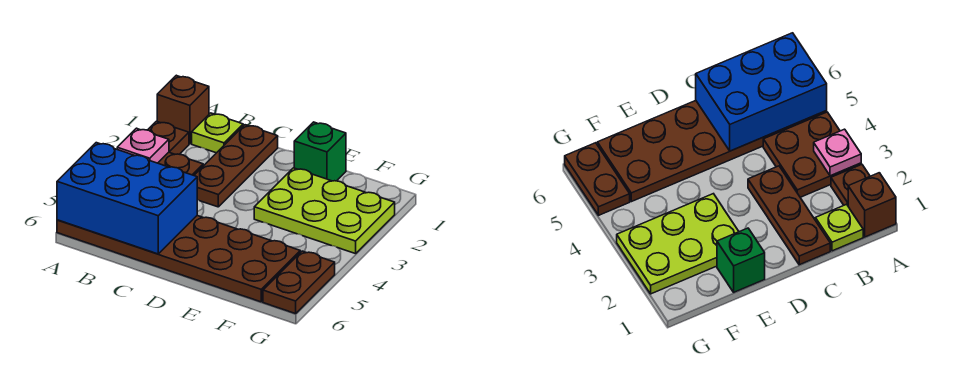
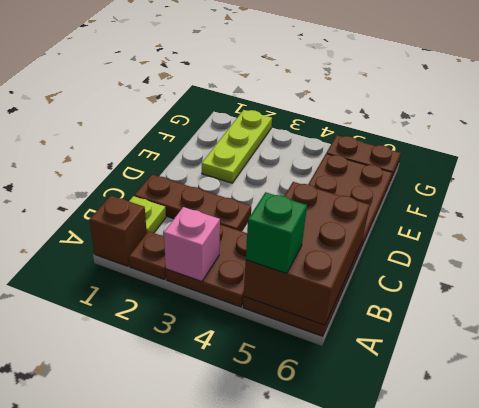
pink plate A3 level 2 -> pink brick A3 level 2
blue brick A5:C6 level 2 -> brown brick A5:C6 level 2
green brick E1 level 1 -> green brick A5 level 3
lime plate E2:G3 level 1 -> lime plate E2:G2 level 1

